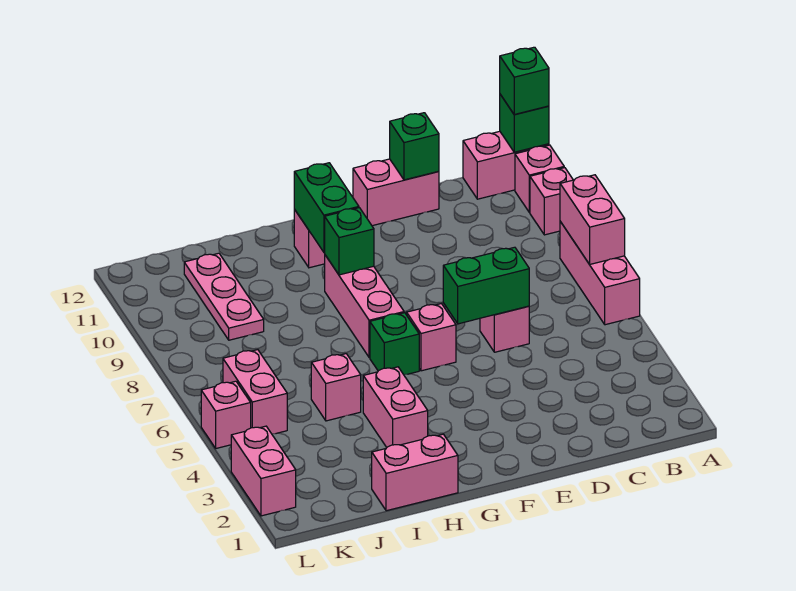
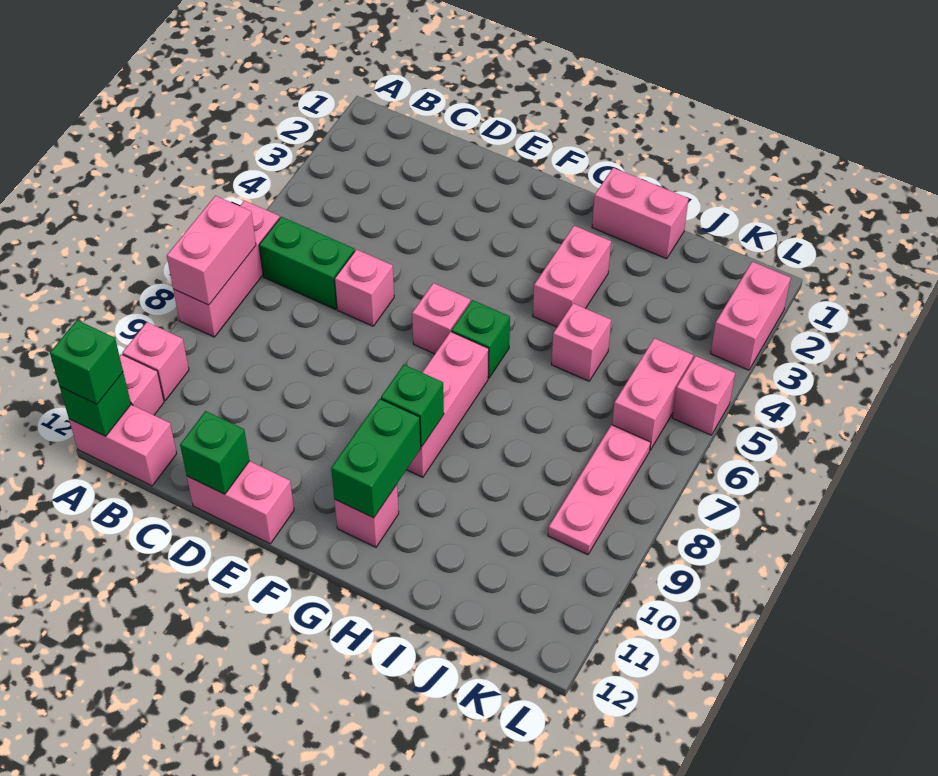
green brick D6:E6 level 2 -> green brick B6:C6 level 1
pink plate J9:J11 level 1 -> pink plate K7:K9 level 1

